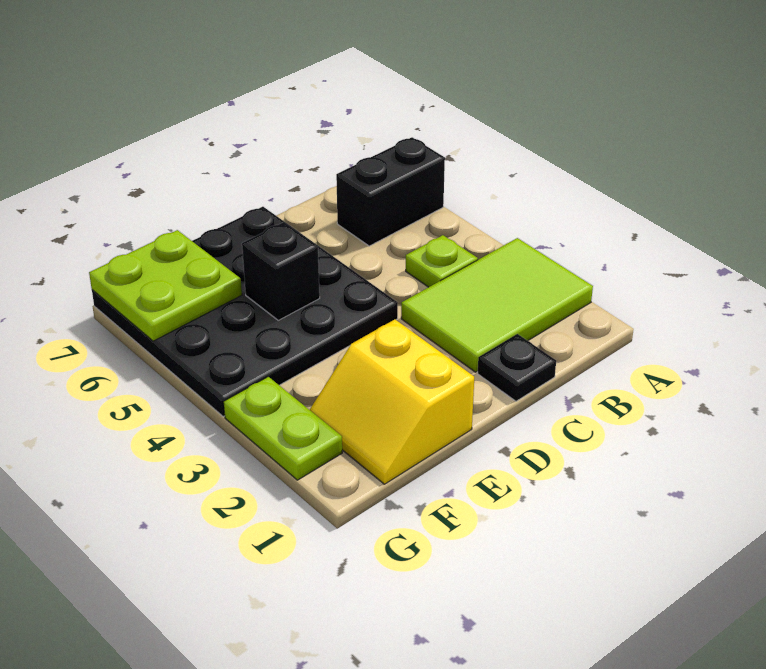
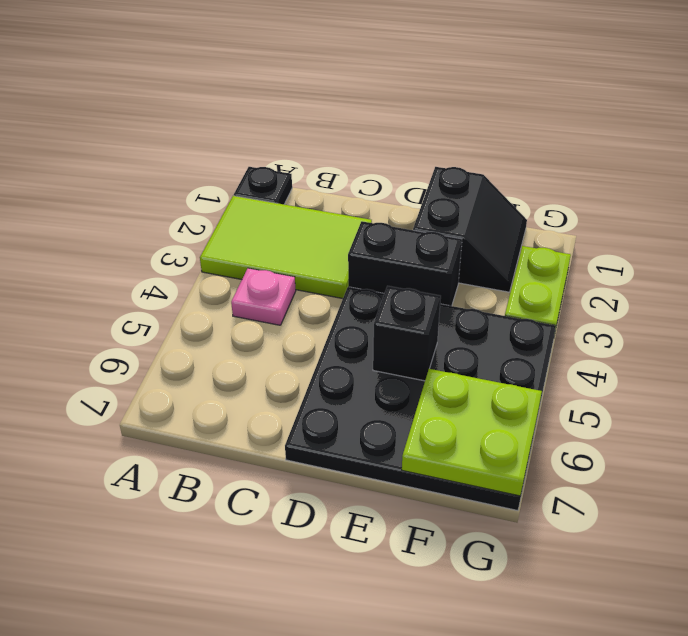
black brick A6:B6 level 1 -> black brick D3:E3 level 1
lime plate B4 level 1 -> pink plate B4 level 1
black plate C1 level 1 -> black plate A1 level 1
yellow slope E1:F2 level 1 top E -> black slope E1:F2 level 1 top E

